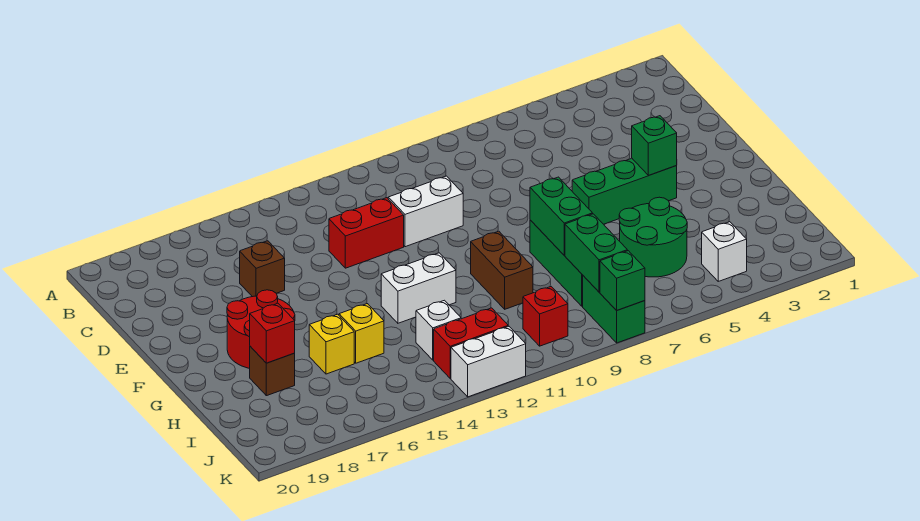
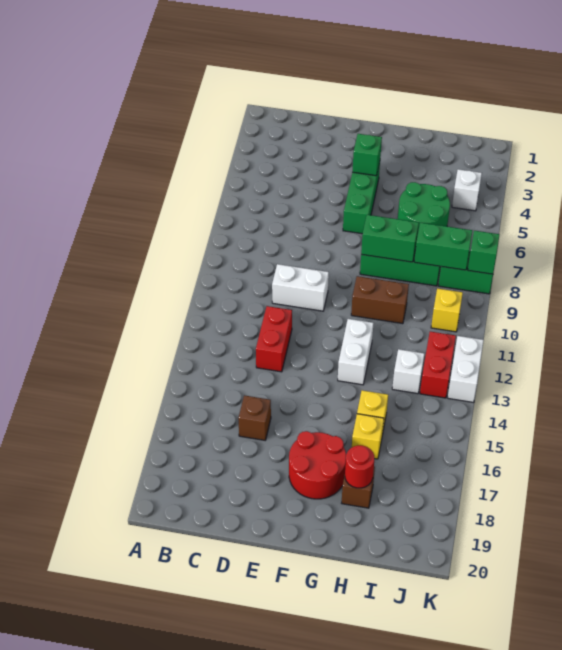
white brick D10:D11 level 1 -> white brick D10:E10 level 1
red brick H18 level 2 -> red round brick H18 level 2
red brick J10 level 1 -> yellow brick J10 level 1

